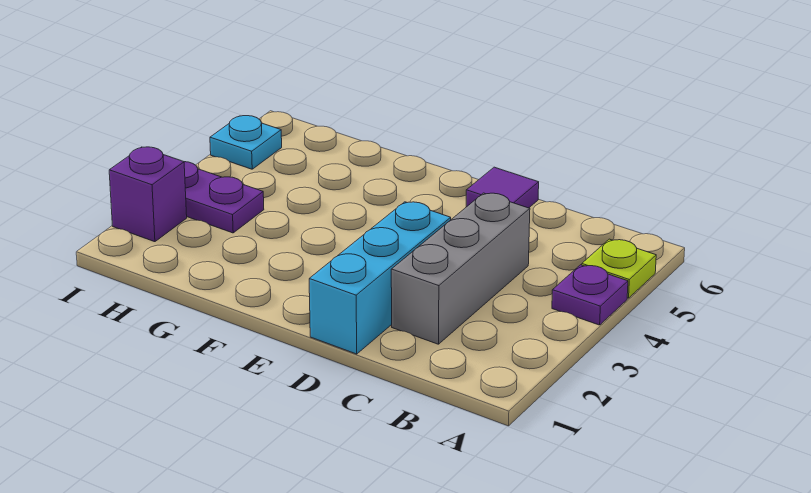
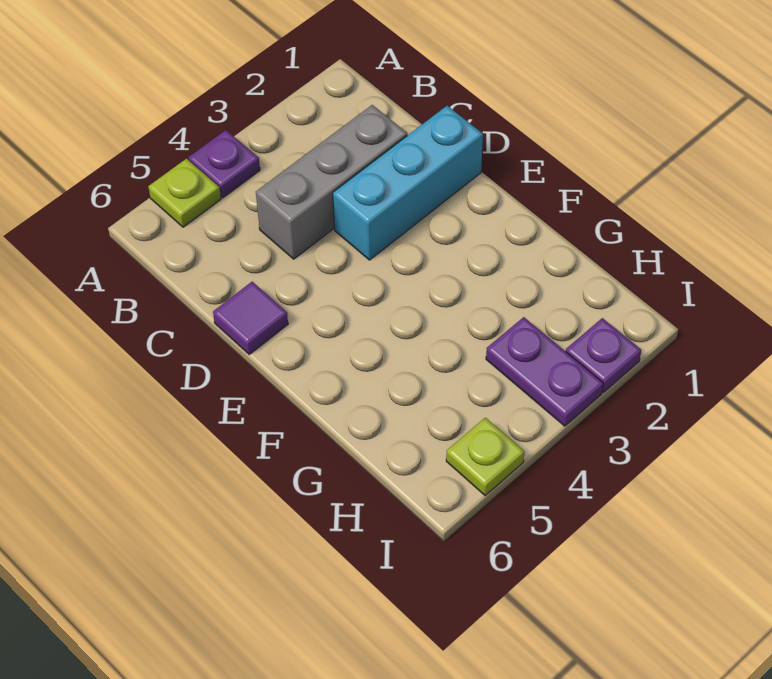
purple brick I2 level 1 -> purple plate I2 level 1
cyan plate I5 level 1 -> lime plate I5 level 1

